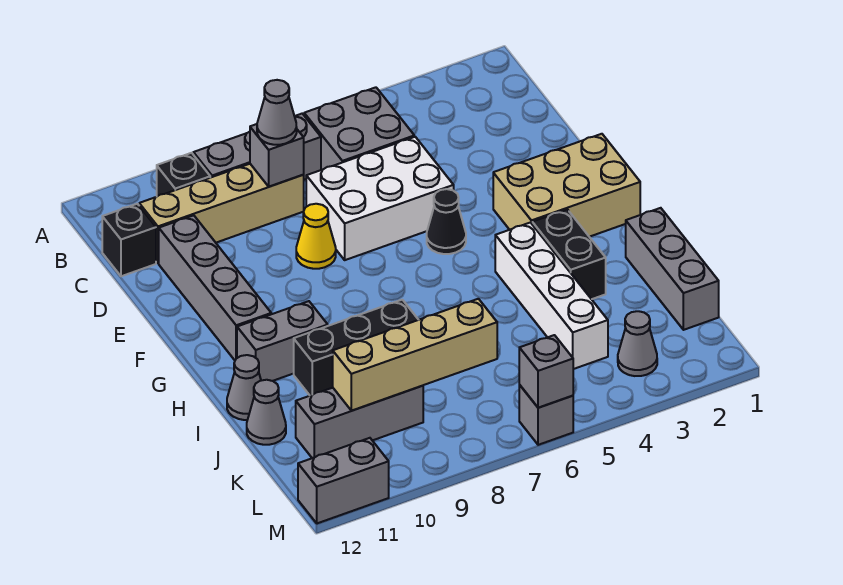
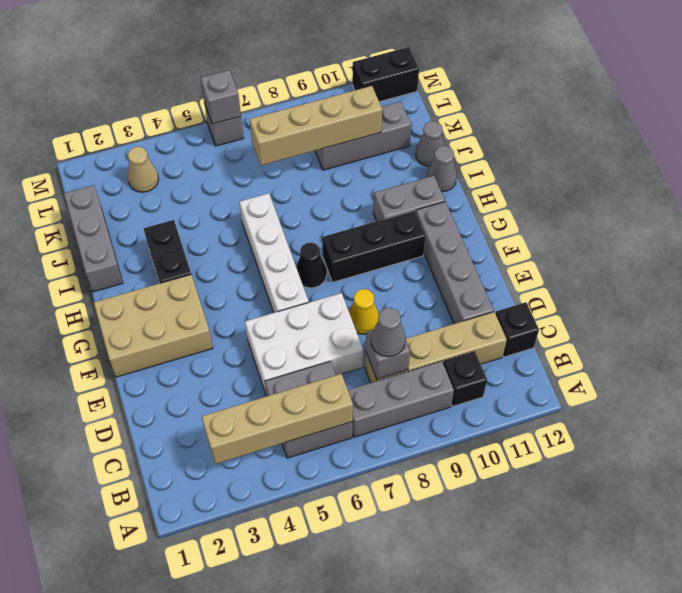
none -> tan brick B3:B6 level 2
black cone F5 level 1 -> black cone G7 level 1
white brick H4:K4 level 1 -> white brick F6:I6 level 1
black brick I8:I10 level 1 -> black brick G8:G10 level 1
grey cone L3 level 1 -> tan cone L3 level 1
grey brick M11:M12 level 1 -> black brick M11:M12 level 1

